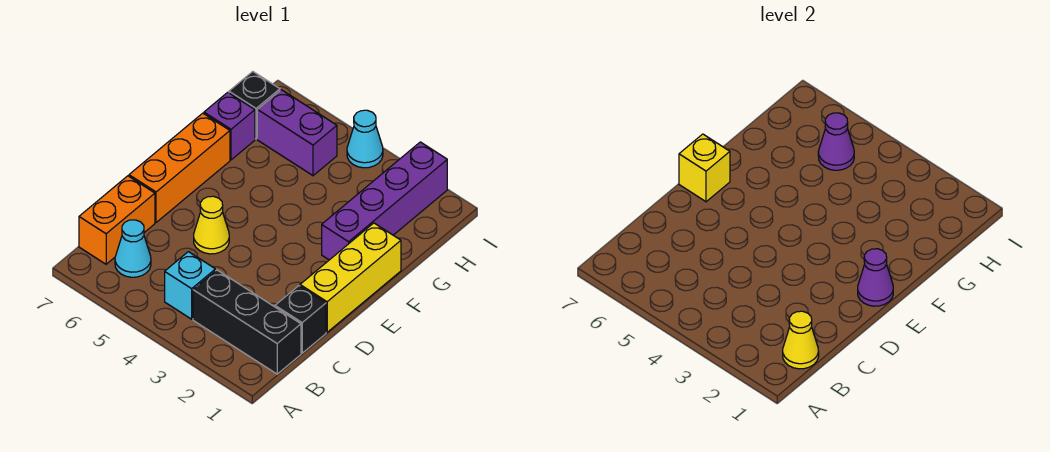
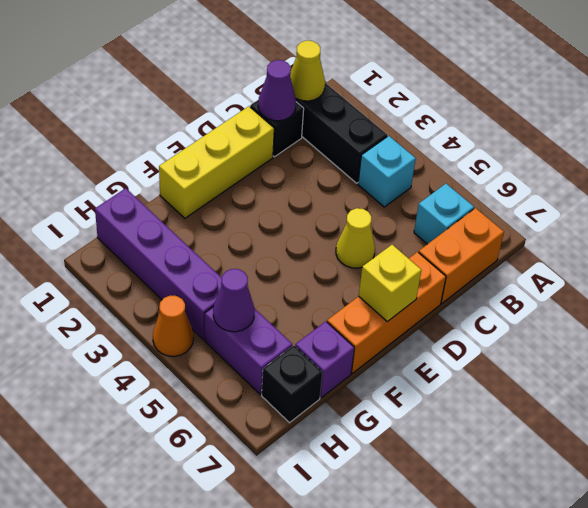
cyan cone B6 level 1 -> cyan brick B6 level 1
purple cone E1 level 2 -> purple cone C1 level 2
purple brick F2:I2 level 1 -> purple brick H1:H4 level 1
cyan cone I4 level 1 -> orange cone I4 level 1

